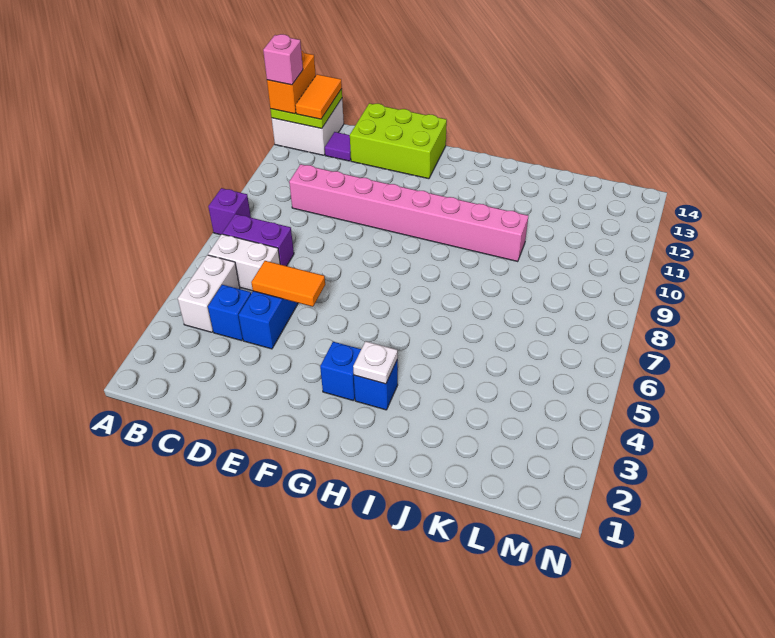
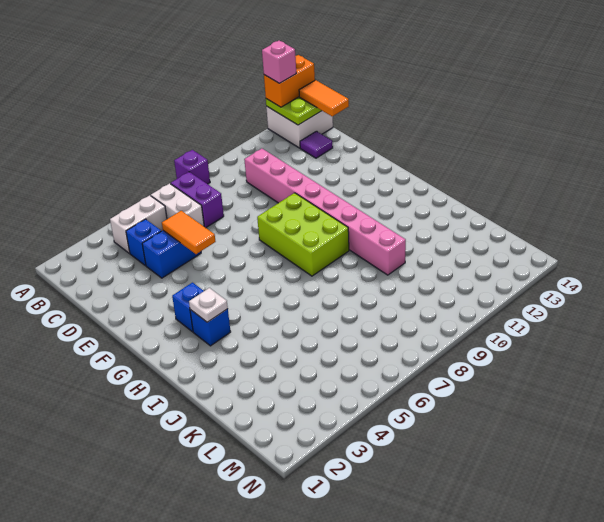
orange tile B13:B14 level 3 -> orange tile B14:C14 level 3
lime brick D13:F14 level 1 -> lime brick F8:H9 level 1

